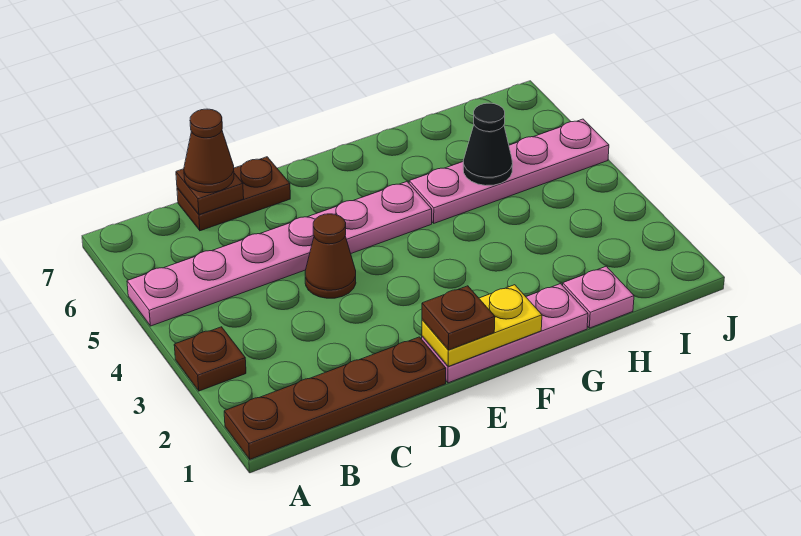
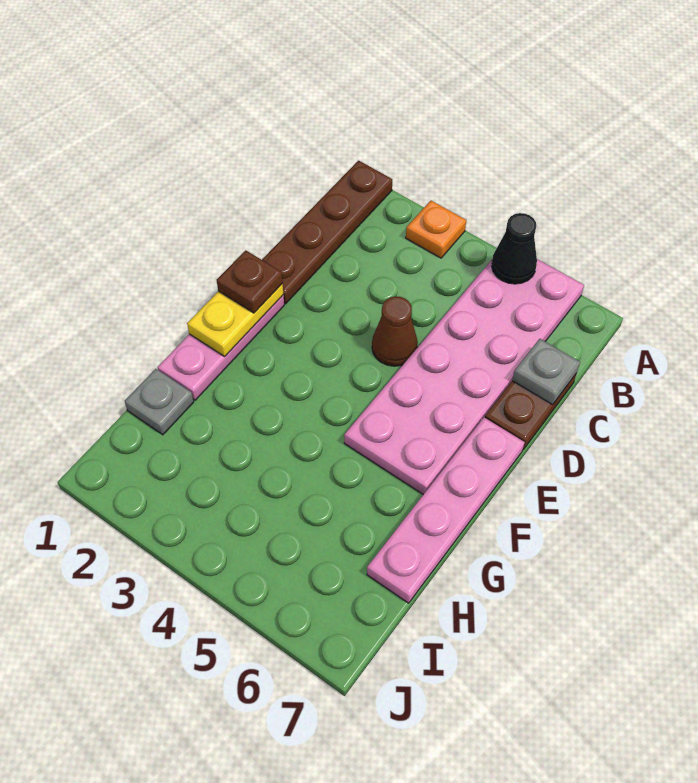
brown plate A3 level 1 -> orange plate A3 level 1
pink plate A5:F5 level 1 -> pink plate A5:F6 level 1
brown plate C7 level 2 -> grey plate C7 level 2
brown cone C7 level 3 -> none
pink plate G5:J5 level 1 -> pink plate E7:H7 level 1
pink plate H1 level 1 -> grey plate H1 level 1
black cone H5 level 2 -> black cone A5 level 2

